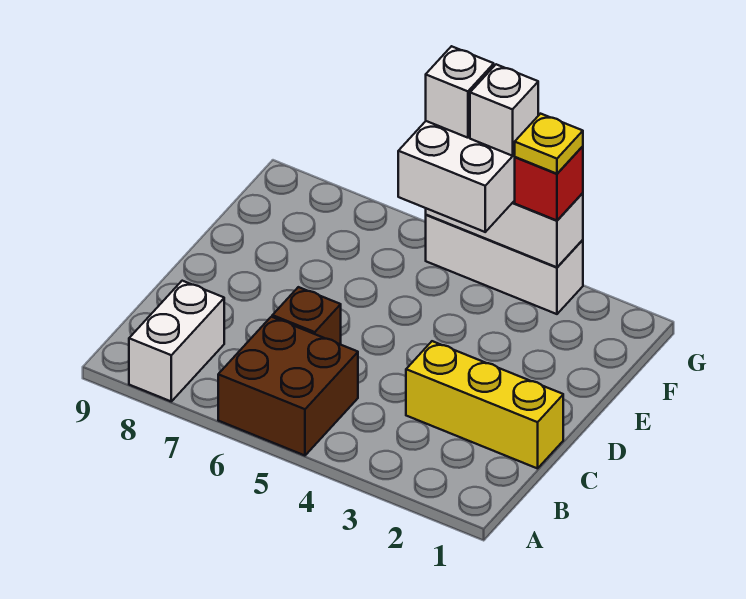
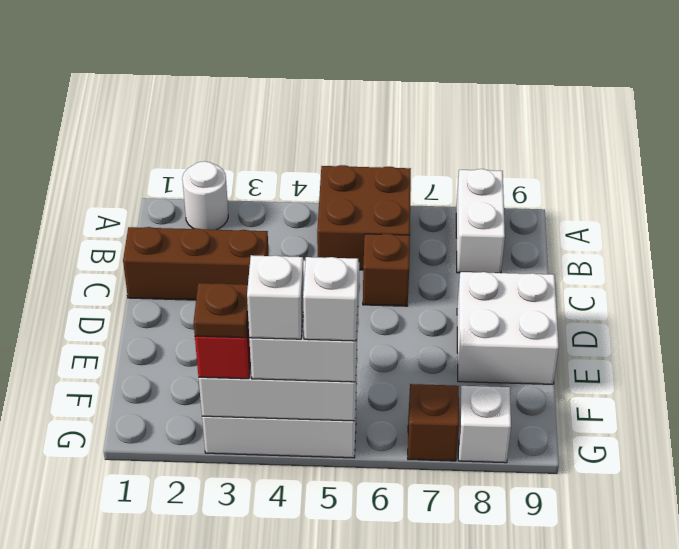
none -> white round brick A2 level 1
yellow brick C1:C3 level 1 -> brown brick C1:C3 level 1
none -> white brick D8:E9 level 1
yellow plate G3 level 4 -> brown plate G3 level 4
none -> brown brick G7 level 1
none -> white brick G8 level 1

